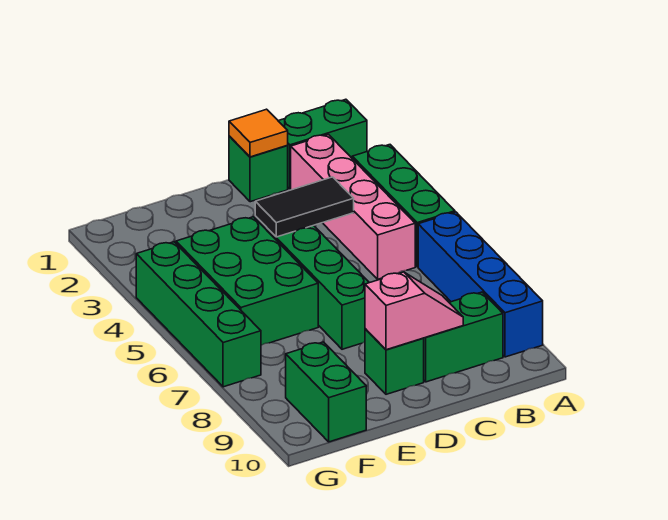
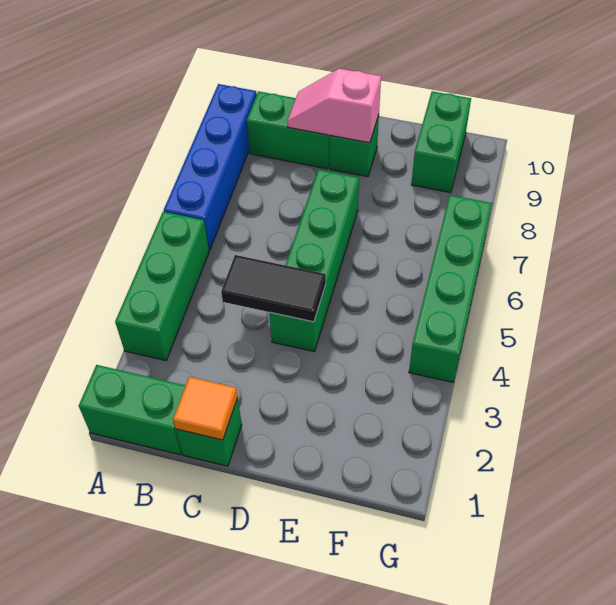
pink brick B2:B5 level 1 -> none
green brick E4:F6 level 1 -> none

